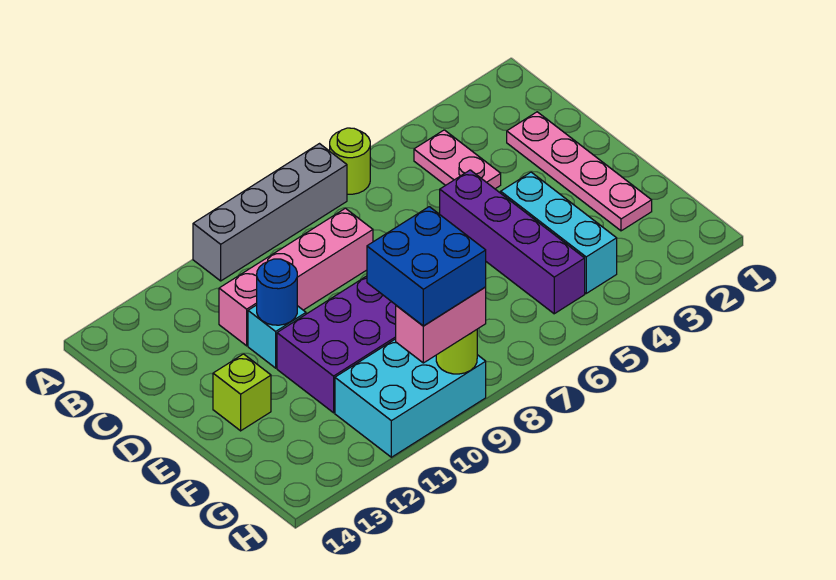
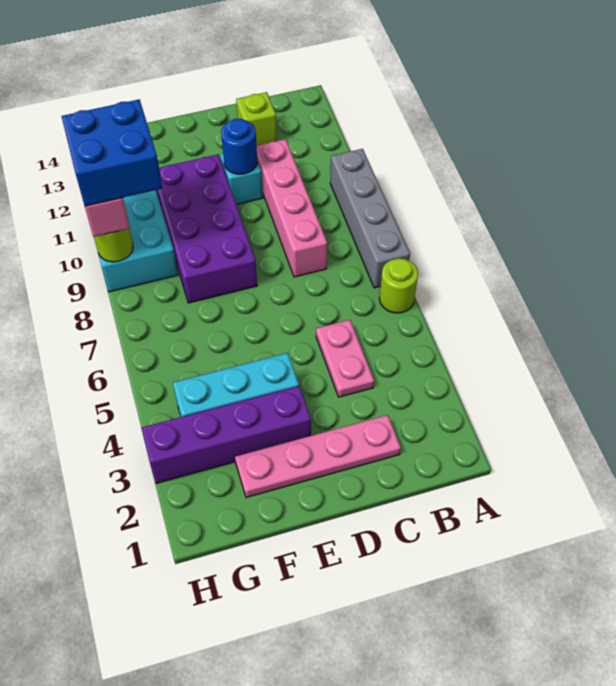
pink plate B4:C4 level 1 -> pink plate C4:C5 level 1
purple brick D5:G5 level 1 -> purple brick E3:H3 level 1
lime brick E13 level 1 -> lime brick C13 level 1

